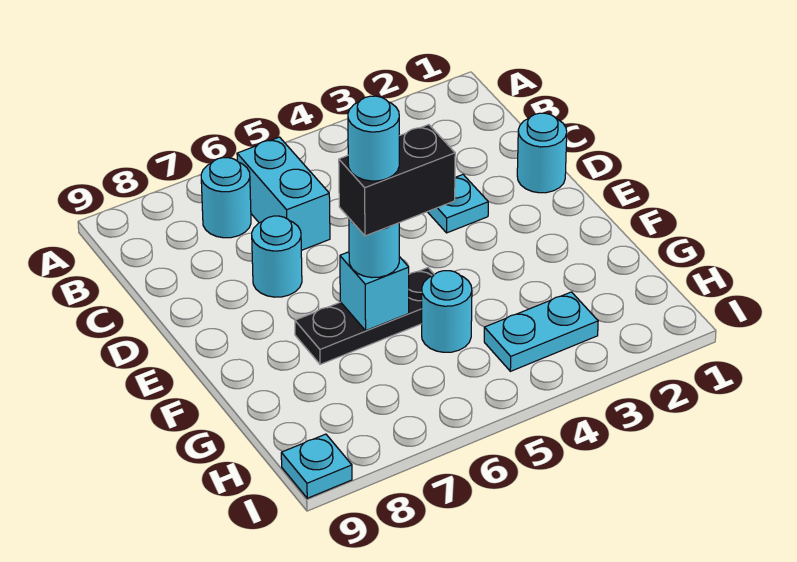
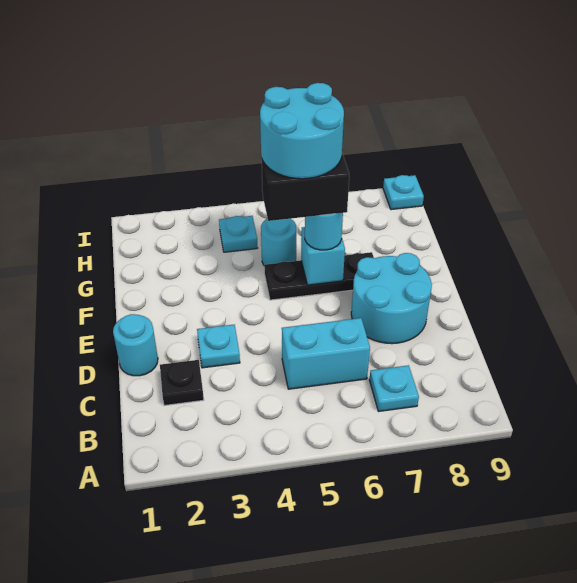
cyan brick B6:C6 level 1 -> cyan brick C5:C6 level 1
cyan round brick B7 level 1 -> cyan plate B7 level 1
none -> black plate C2 level 1
cyan round brick D7 level 1 -> cyan round brick D7:E8 level 1
cyan round brick F6 level 5 -> cyan round brick F5:G6 level 5
cyan plate H3:H4 level 1 -> cyan plate H4 level 1

